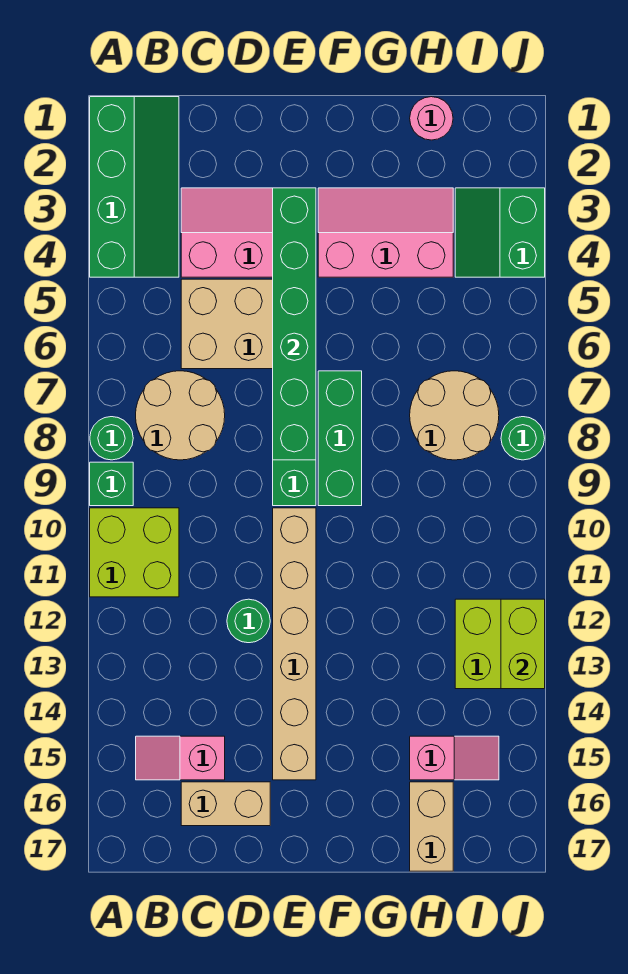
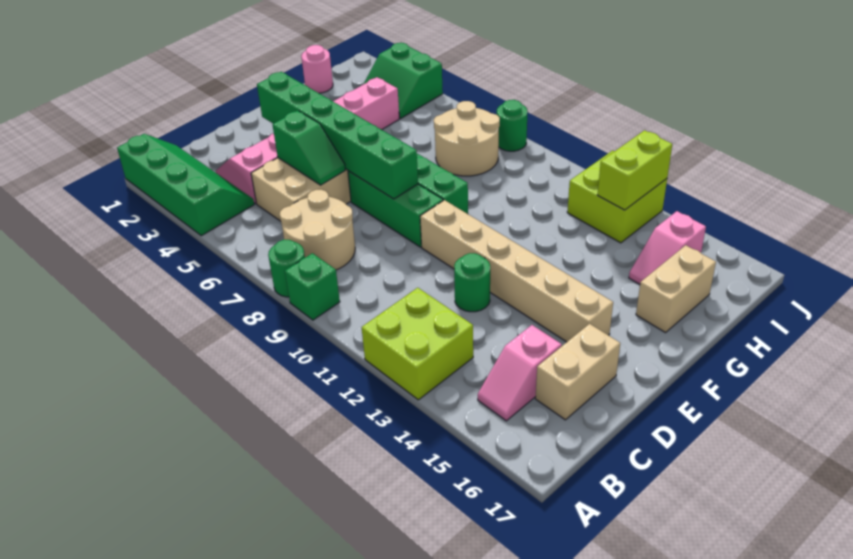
lime brick A10:B11 level 1 -> lime brick A12:B13 level 1
none -> green slope D5:D6 level 2 top 5
pink slope H15:I15 level 1 top H -> pink slope H15:I15 level 1 top I
tan brick H16:H17 level 1 -> tan brick G16:H16 level 1
lime brick J12:J13 level 2 -> lime brick I13:J13 level 2

